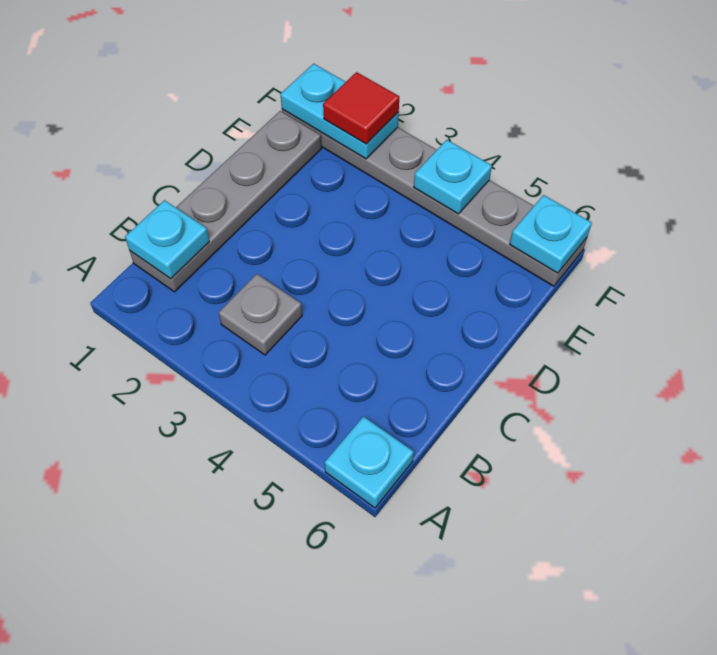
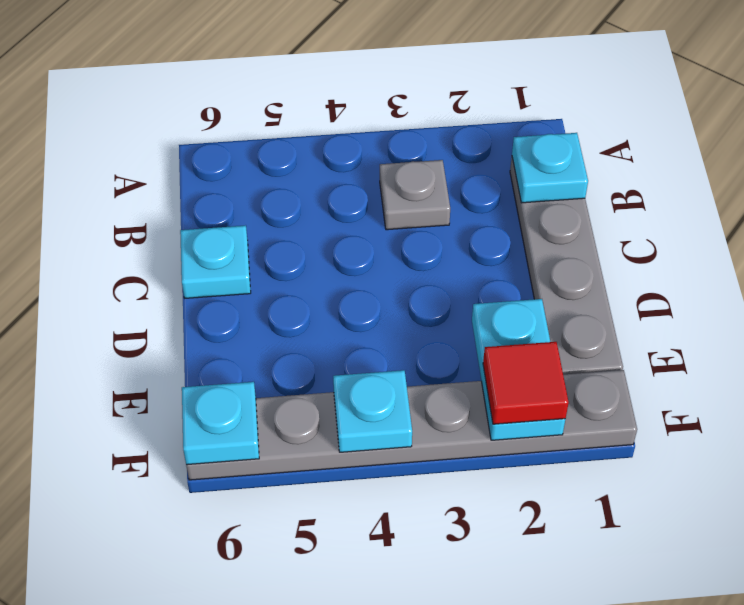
cyan plate A6 level 1 -> cyan plate C6 level 1
cyan plate F1:F2 level 2 -> cyan plate E2:F2 level 2

